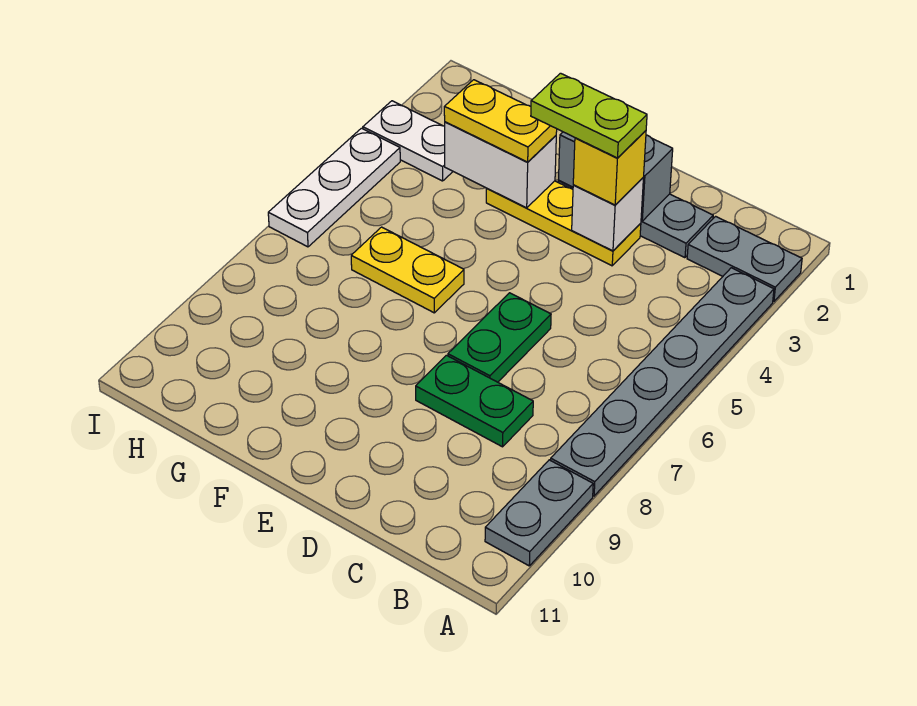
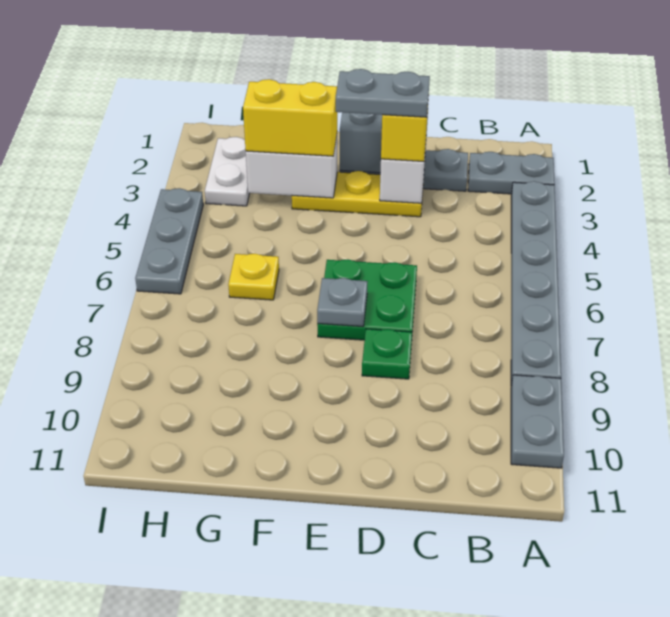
green plate C8:D8 level 1 -> green plate D8 level 1
lime plate D3:E3 level 4 -> grey plate D3:E3 level 4
green plate D6:D7 level 1 -> green plate D6:E7 level 1
none -> grey plate E7 level 2
yellow plate F3:G3 level 3 -> yellow brick F3:G3 level 3
yellow plate F6:G6 level 1 -> yellow plate G6 level 1
white plate H3:I3 level 1 -> white plate H2:H3 level 1
white plate I4:I6 level 1 -> grey plate I4:I6 level 1

